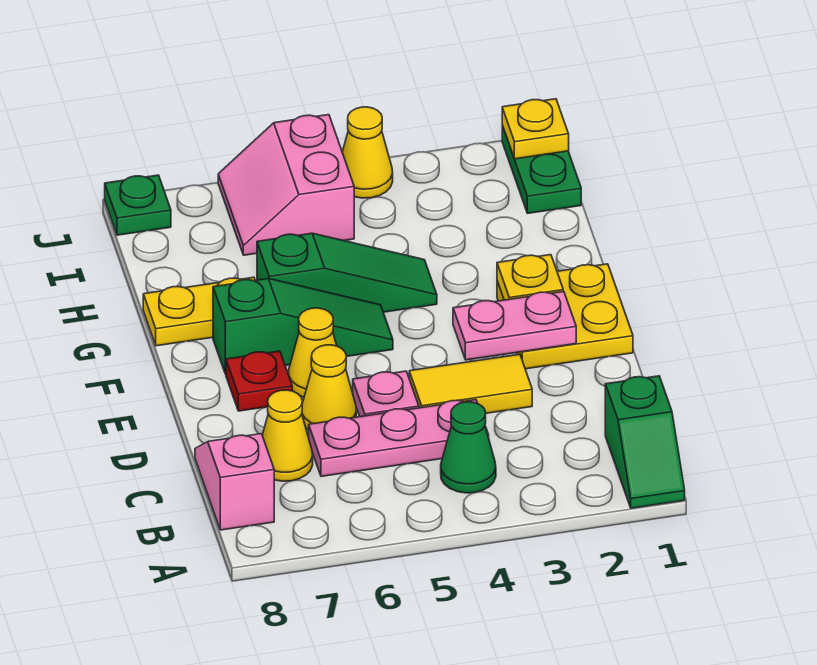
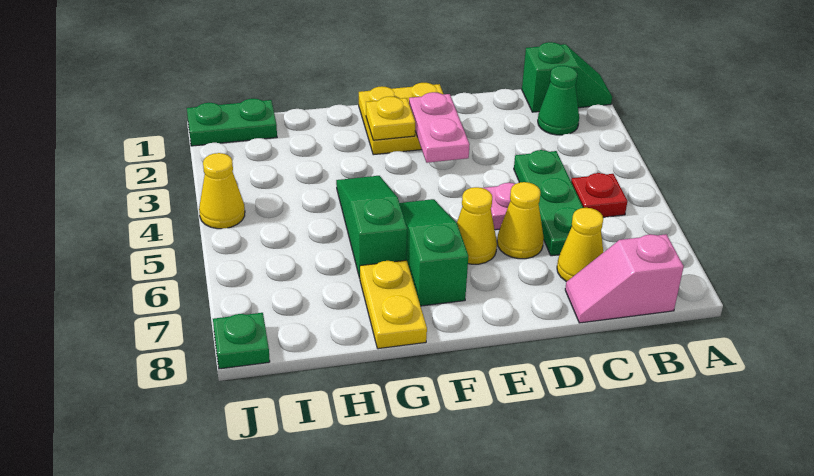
green cone B4 level 1 -> green cone B2 level 1
pink plate C4:C6 level 1 -> green plate C4:C6 level 1
yellow tile D3:D4 level 1 -> none
red plate E7 level 1 -> red plate B5 level 1
pink slope I5:J6 level 1 top 5 -> none
yellow plate J1 level 2 -> none

